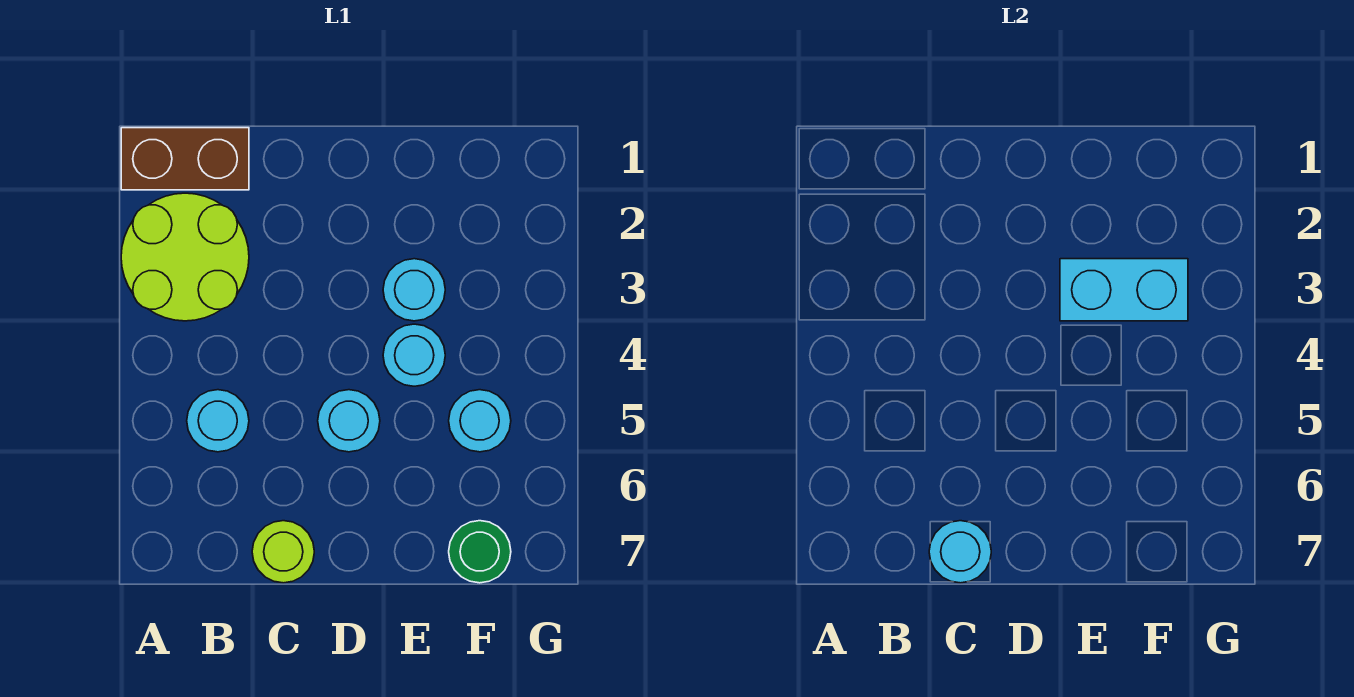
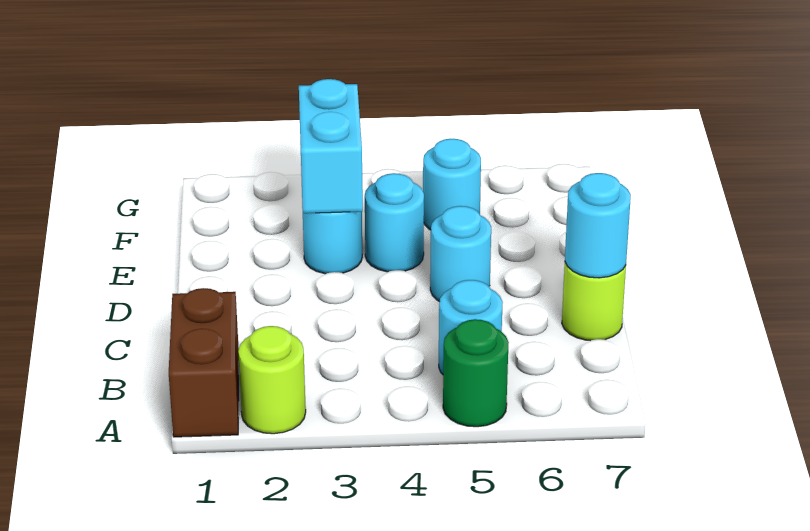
lime round brick A2:B3 level 1 -> lime round brick A2 level 1
green round brick F7 level 1 -> green round brick A5 level 1

